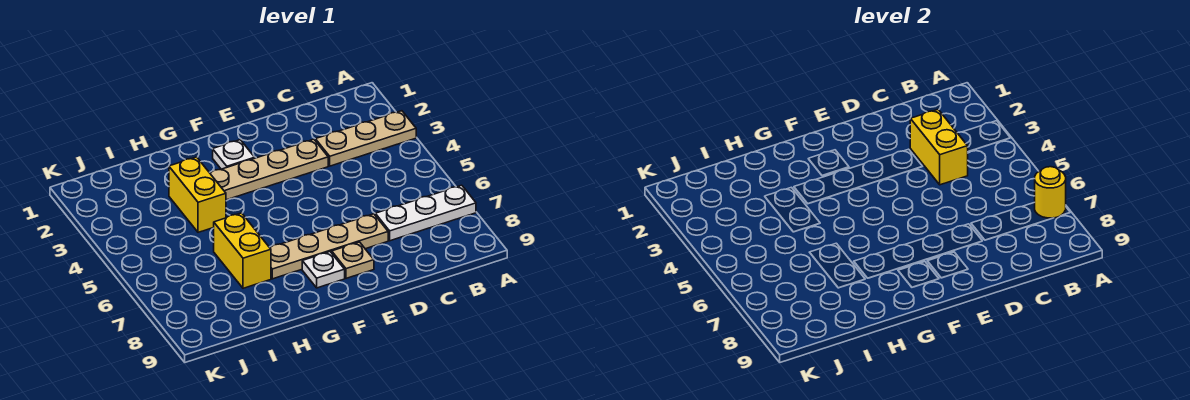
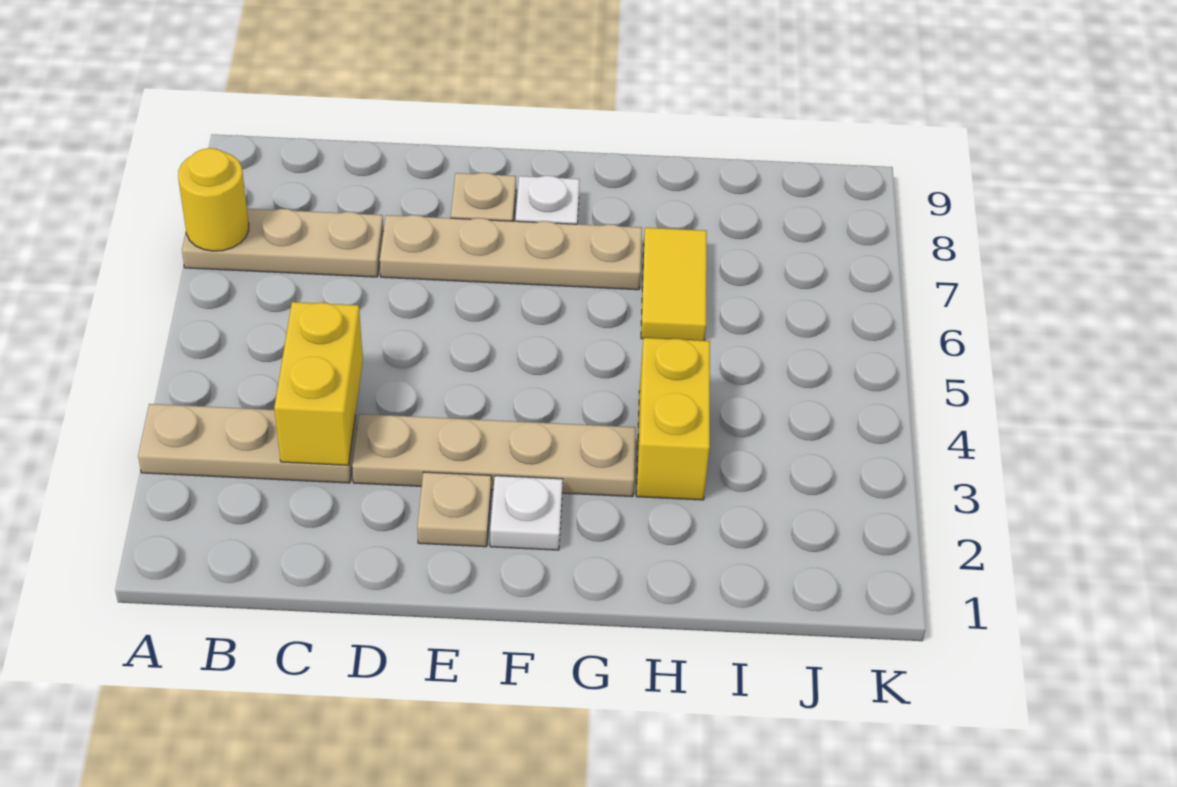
white plate A7:C7 level 1 -> tan plate A7:C7 level 1
none -> tan plate E2 level 1
yellow brick H6:H7 level 1 -> yellow tile H6:H7 level 1

